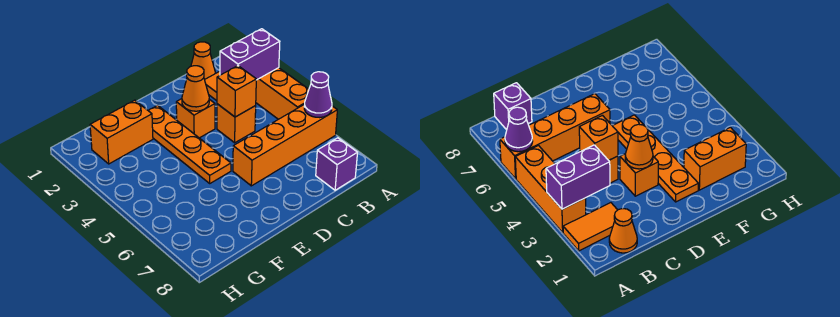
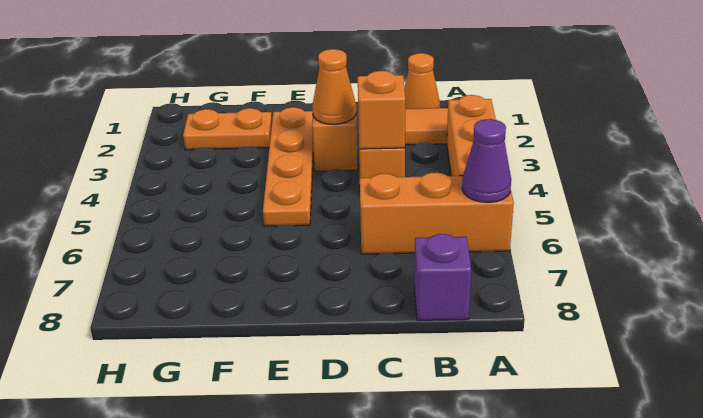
purple brick A3:B3 level 2 -> none
orange brick A6:D6 level 1 -> orange brick A6:C6 level 1
orange brick F2:G2 level 1 -> orange plate F2:G2 level 1

